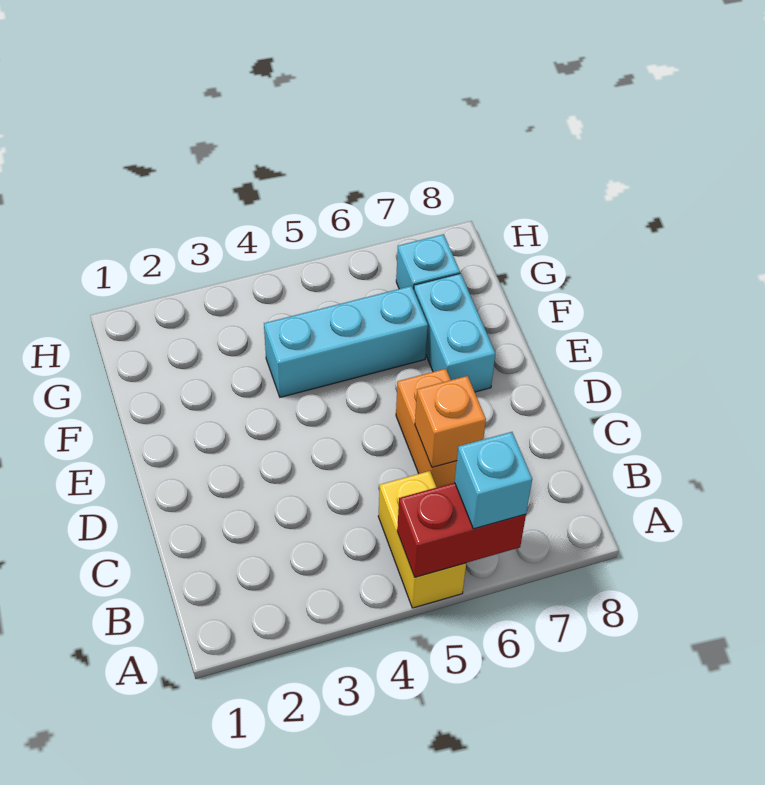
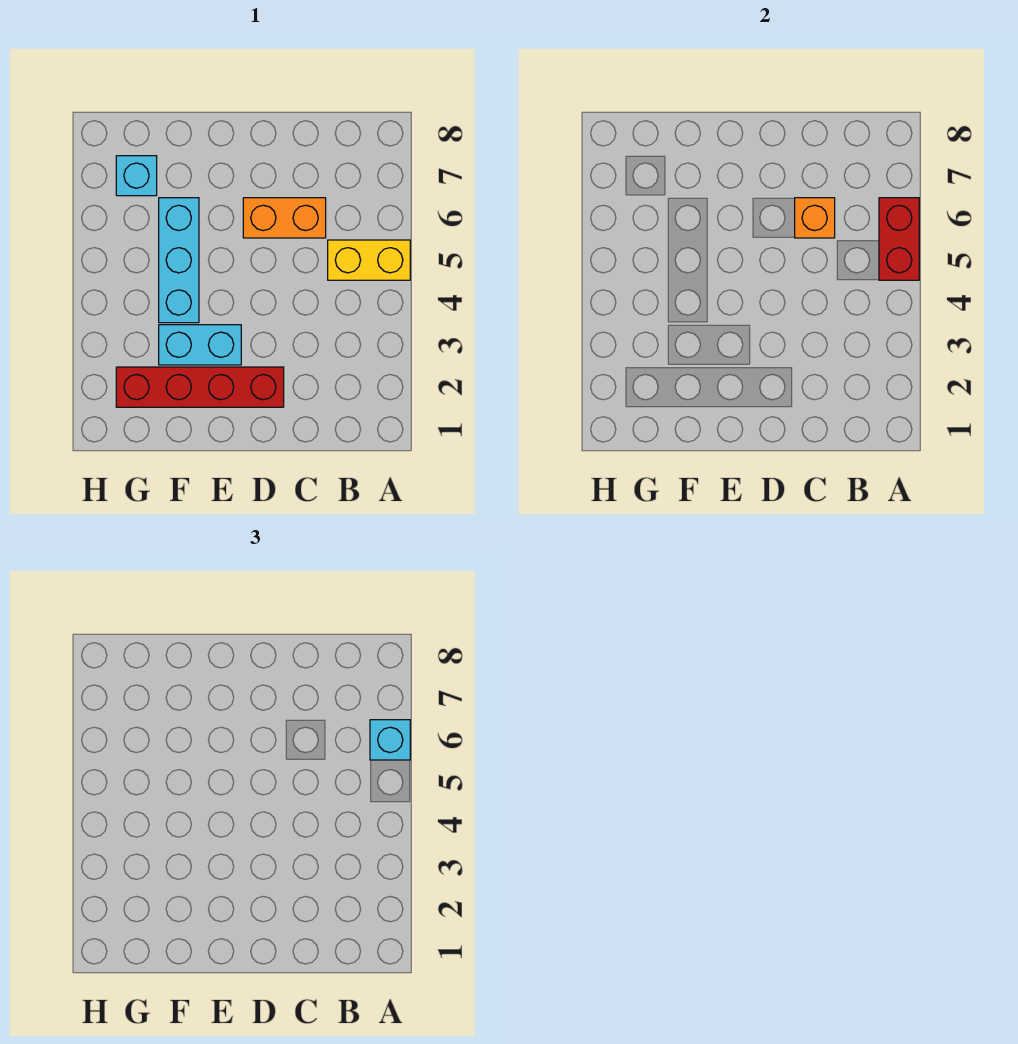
none -> red brick D2:G2 level 1
cyan brick E7:F7 level 1 -> cyan brick E3:F3 level 1

